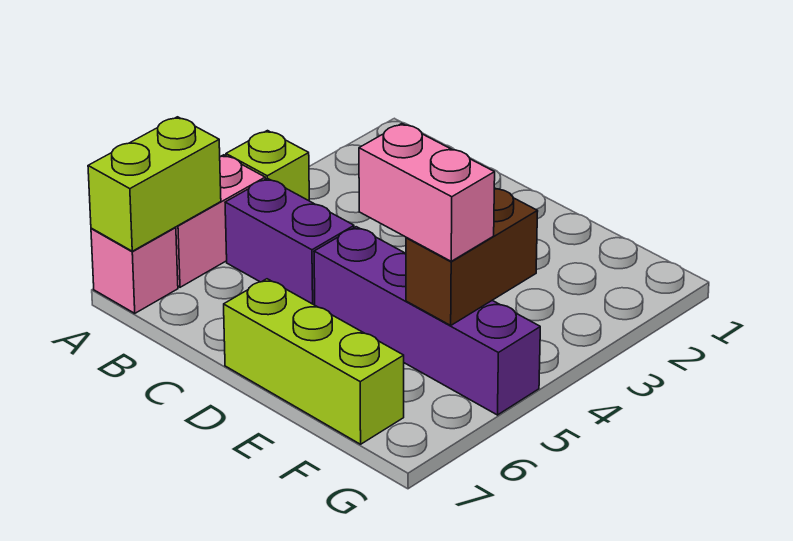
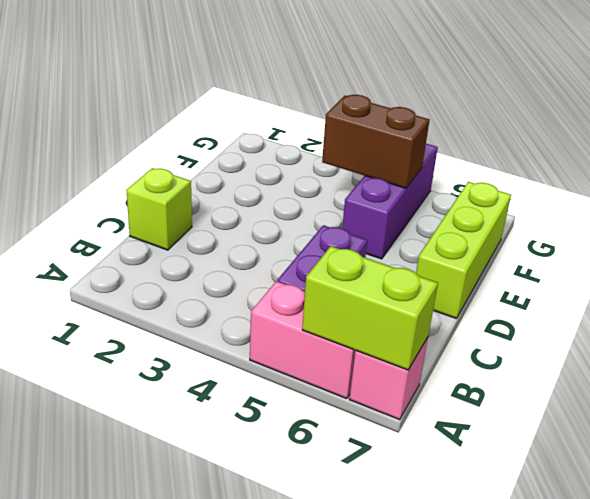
lime brick A4 level 1 -> lime brick C1 level 1
purple brick D5:G5 level 1 -> purple brick E5:G5 level 1
pink brick E5:F5 level 3 -> none

